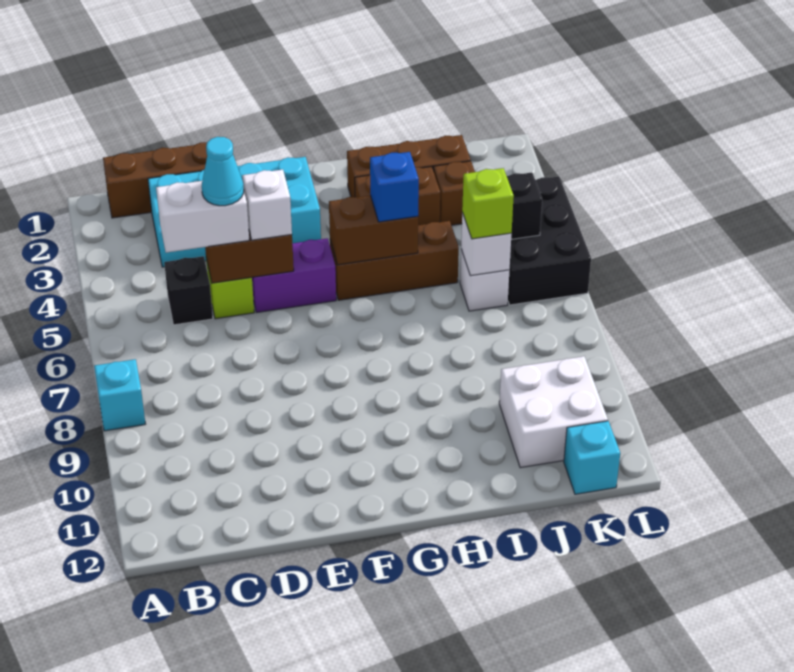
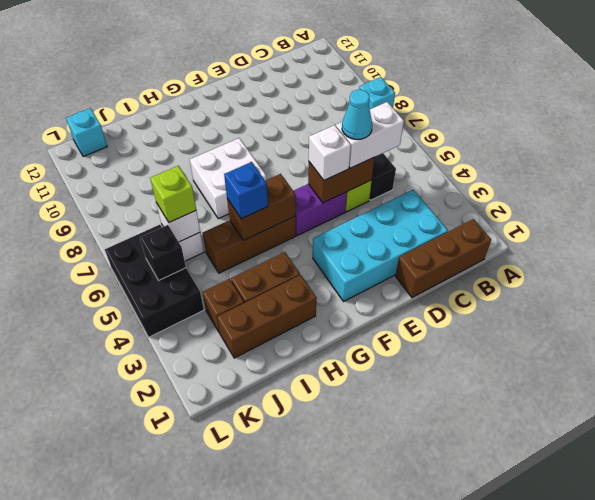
white brick J10:K11 level 1 -> white brick G7:H8 level 1

